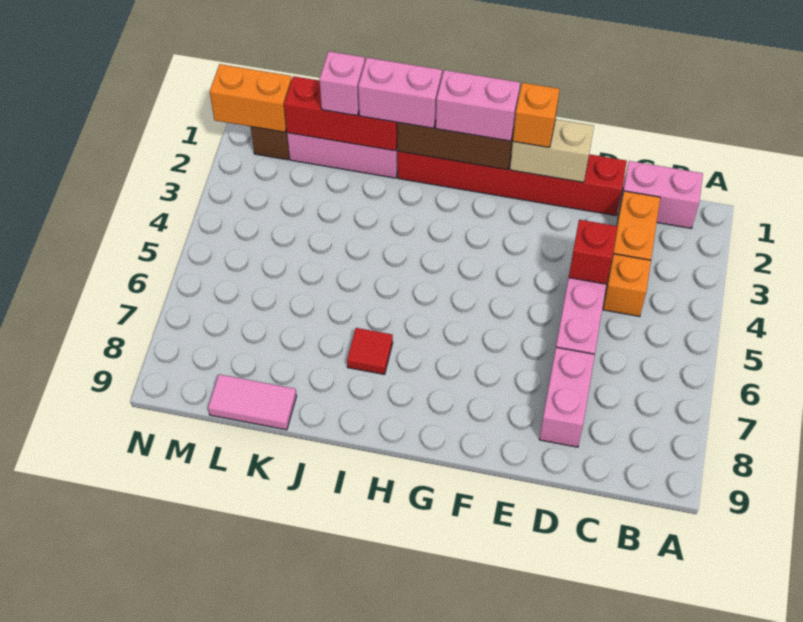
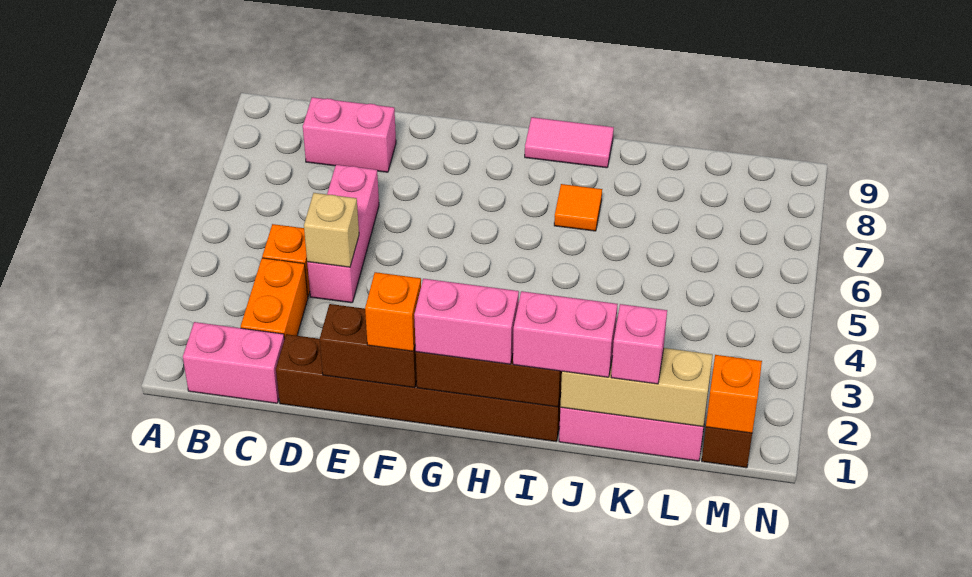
red brick D1:I1 level 1 -> brown brick D1:I1 level 1
red brick D4 level 2 -> tan brick D4 level 2
pink brick D7:D8 level 1 -> pink brick C8:D8 level 1
tan brick E1:F1 level 2 -> brown brick E1:F1 level 2
red tile I7 level 1 -> orange tile I7 level 1
red brick J1:L1 level 2 -> tan brick J1:L1 level 2
pink tile K9:L9 level 1 -> pink tile H9:I9 level 1
orange brick M1:N1 level 2 -> orange brick M1 level 2

